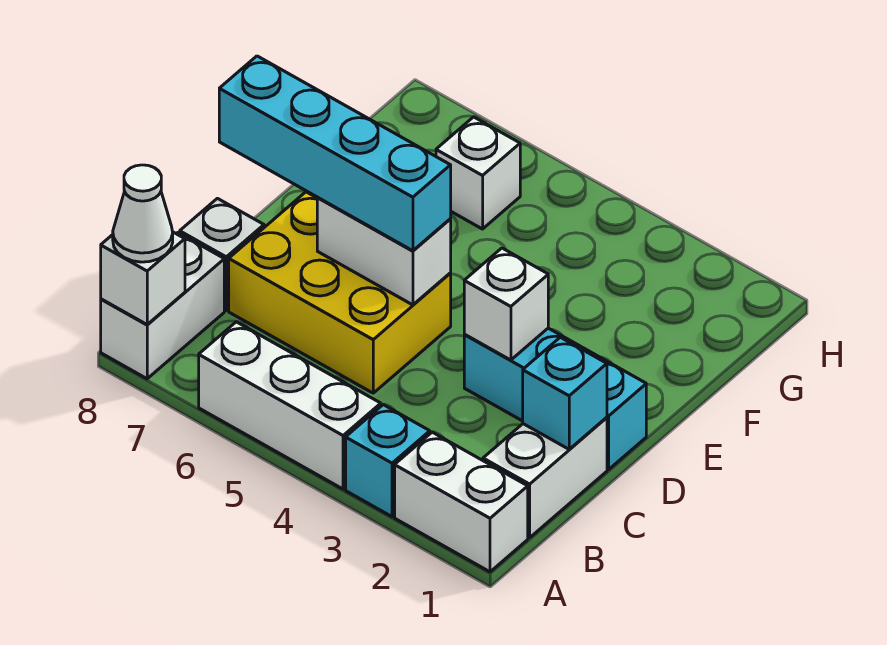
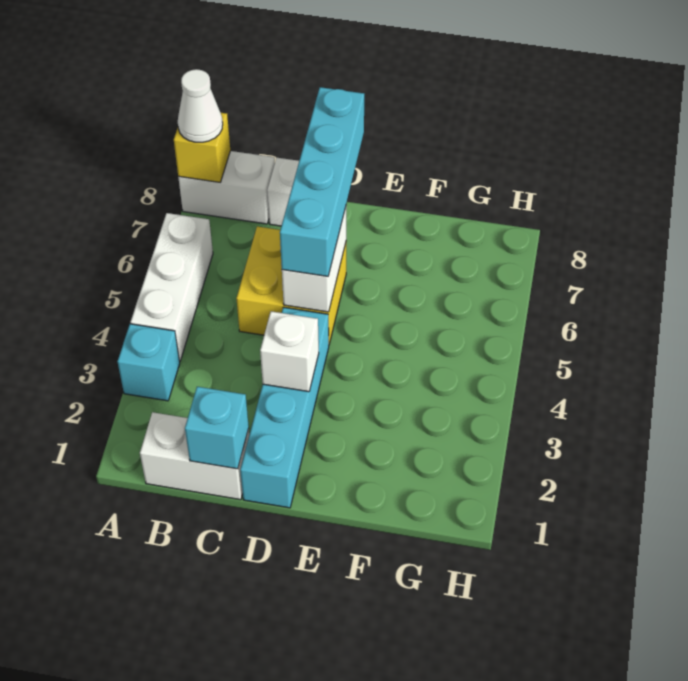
white brick A1:A2 level 1 -> none
white brick A8 level 2 -> yellow brick A8 level 2
yellow brick C5:D7 level 1 -> yellow brick C5:D6 level 1
cyan brick D1:D3 level 1 -> cyan brick D1:D4 level 1
white brick G6 level 1 -> none

